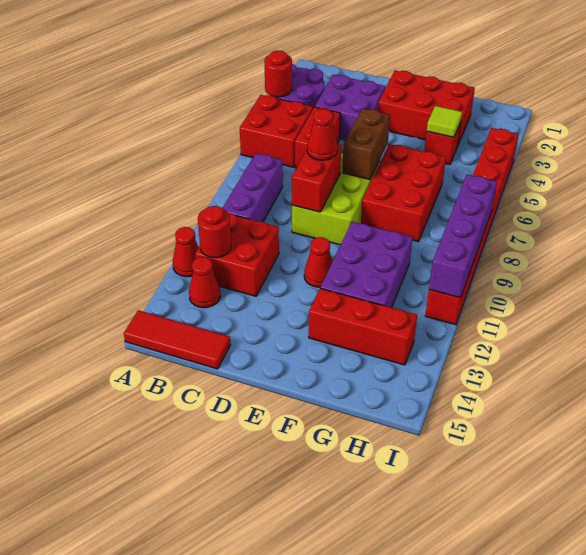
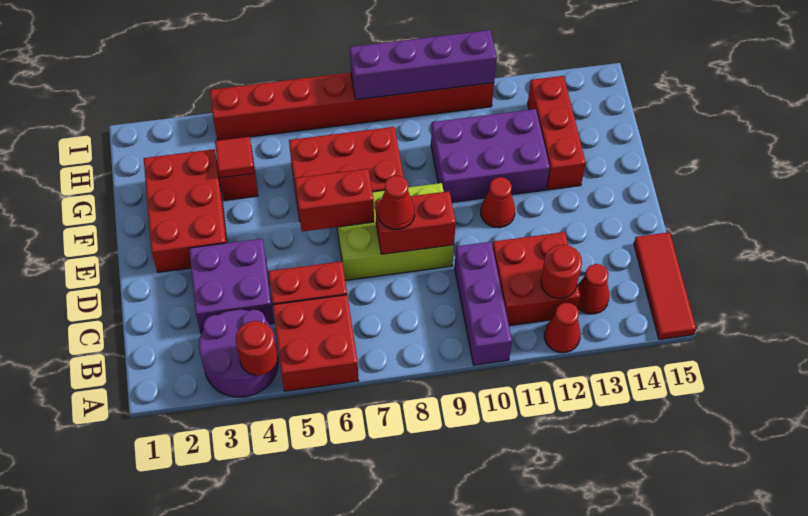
purple brick B8:B10 level 1 -> purple brick A10:C10 level 1
brown brick E6:E7 level 2 -> red brick E6:E7 level 2
lime tile G4 level 2 -> red tile G4 level 2

